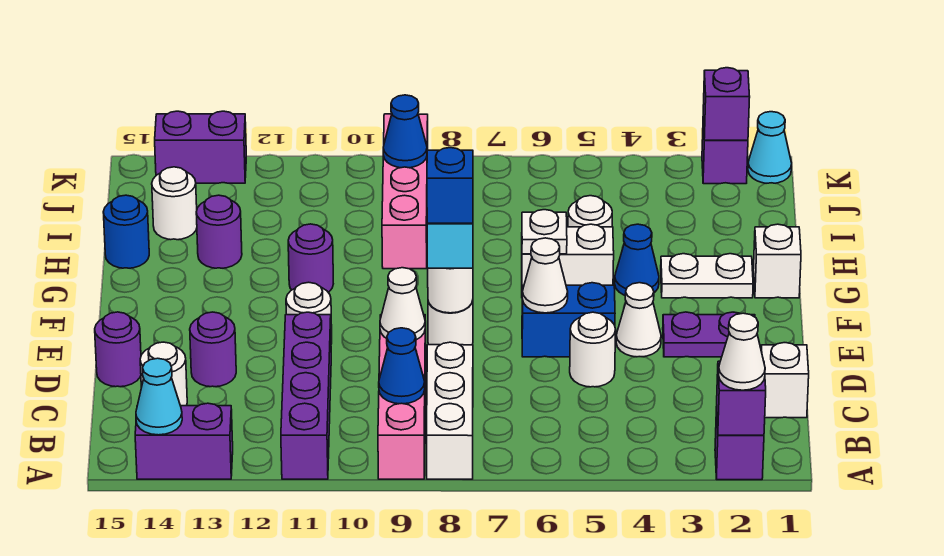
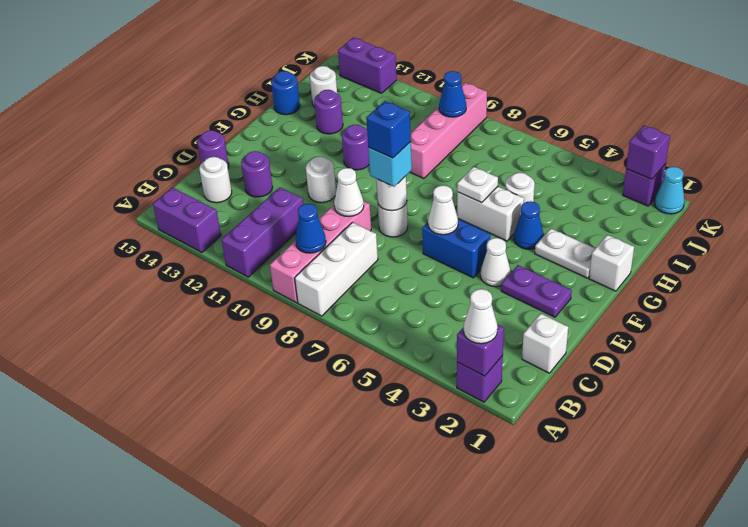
purple brick A11:D11 level 1 -> purple brick A11:C11 level 1
cyan cone A14 level 2 -> none
white round brick D5 level 1 -> none

